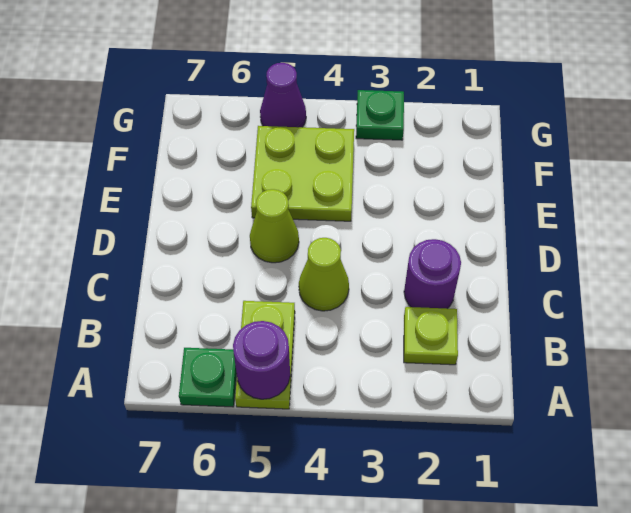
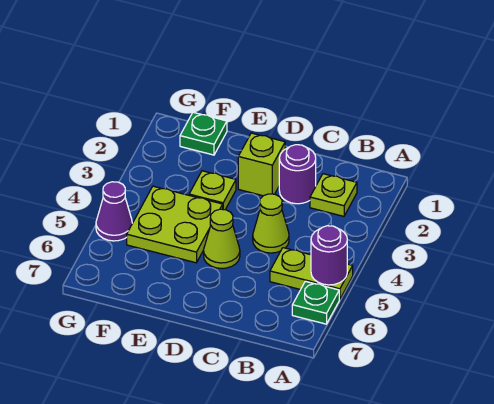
none -> lime brick D2 level 1
none -> lime plate E3 level 1
green plate G3 level 1 -> green plate F1 level 1

